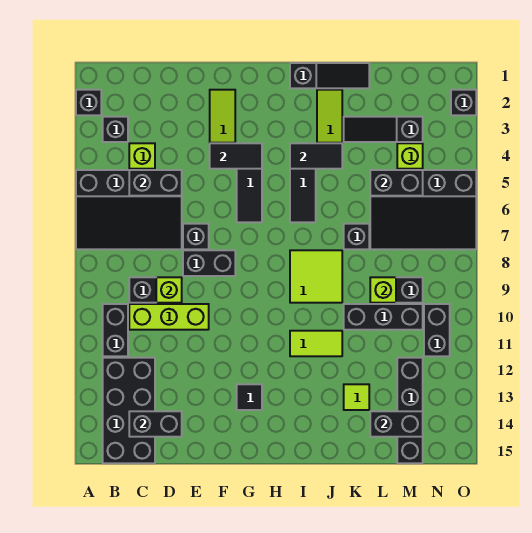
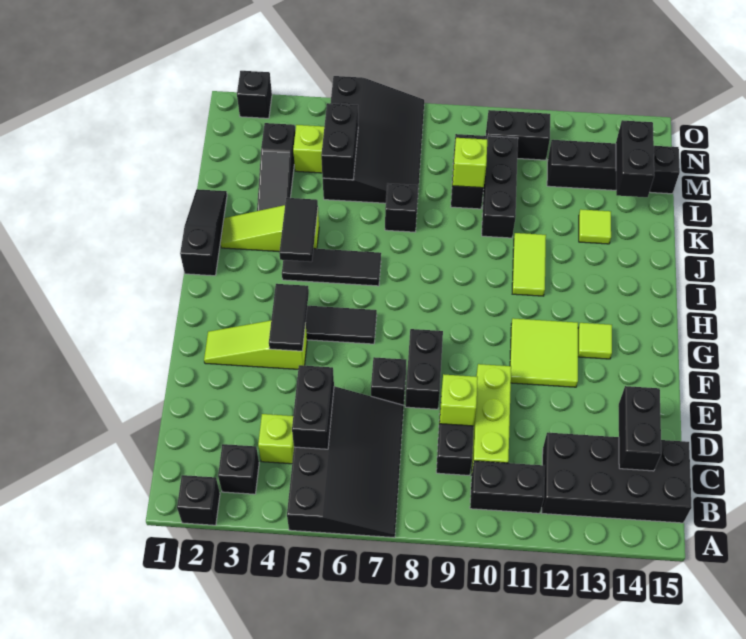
black tile G13 level 1 -> lime tile G13 level 1
lime tile I8:J9 level 1 -> lime tile F11:G12 level 1

